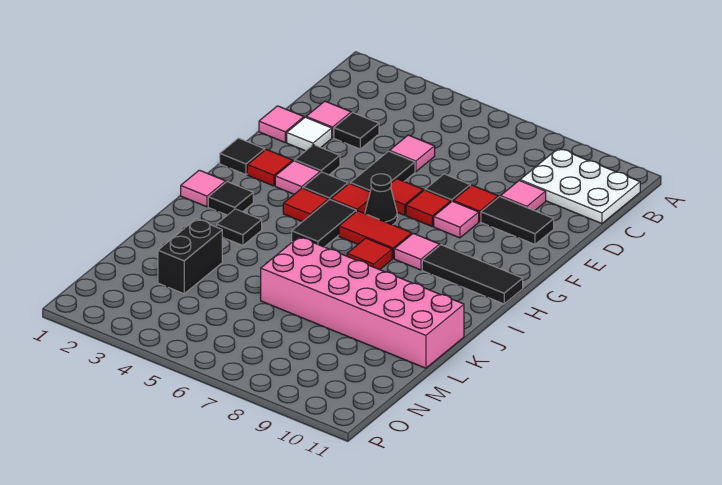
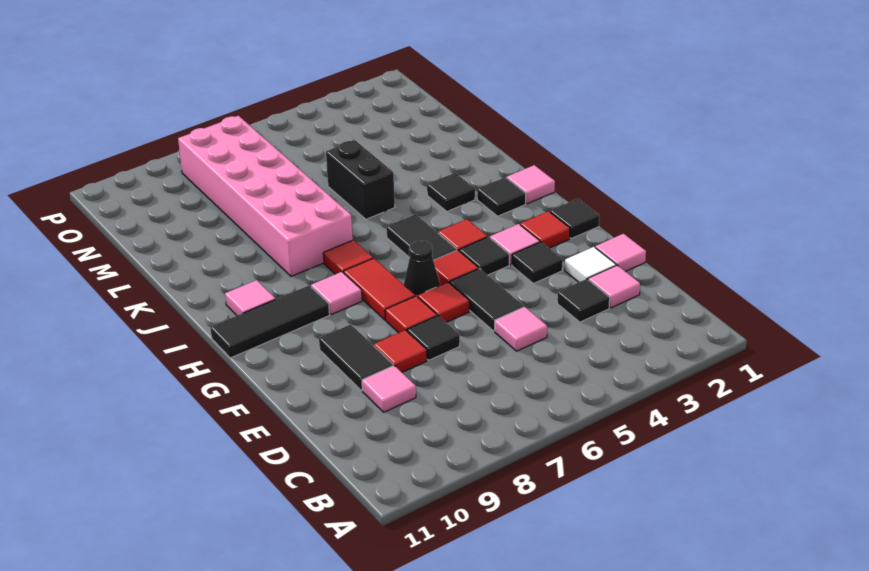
white plate B9:C11 level 1 -> none
black tile E9:E10 level 1 -> black tile E9:F9 level 1
pink tile F8 level 1 -> pink tile I10 level 1
red tile H6:H7 level 1 -> red tile G7:H7 level 1
pink brick K6:L11 level 1 -> pink brick J7:O8 level 1
black brick L3:M3 level 1 -> black brick K5:L5 level 1

